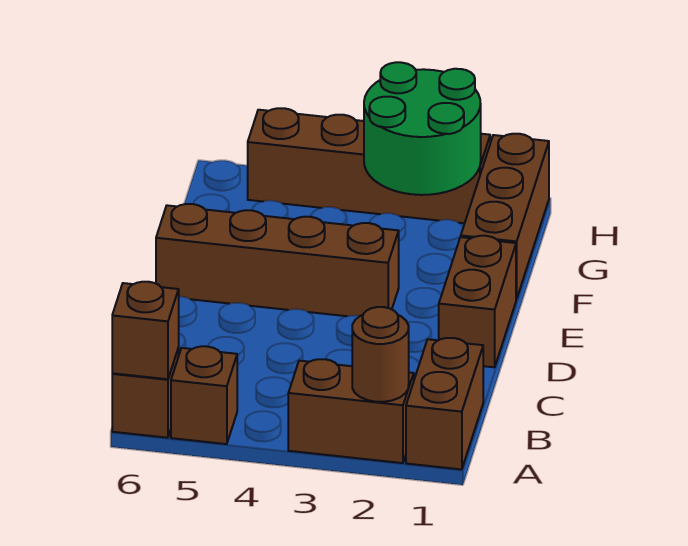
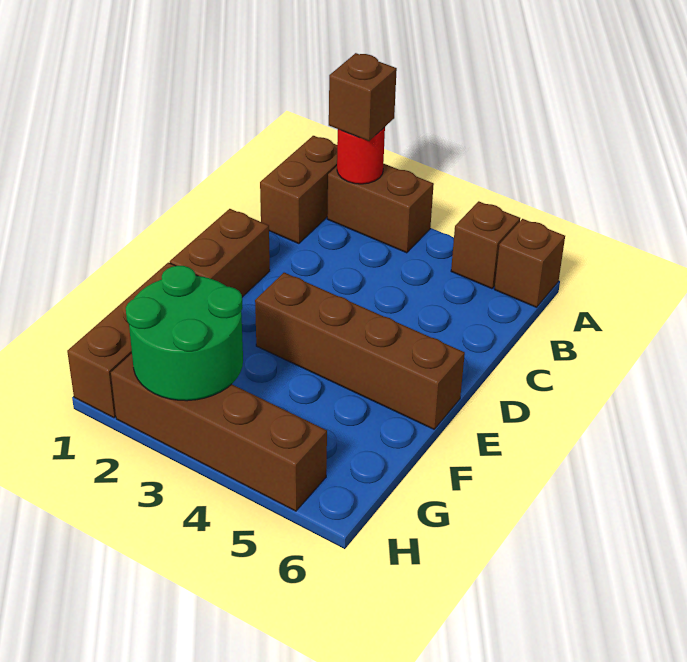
brown round brick A2 level 2 -> red round brick A2 level 2
brown brick A6 level 2 -> brown brick A2 level 3

